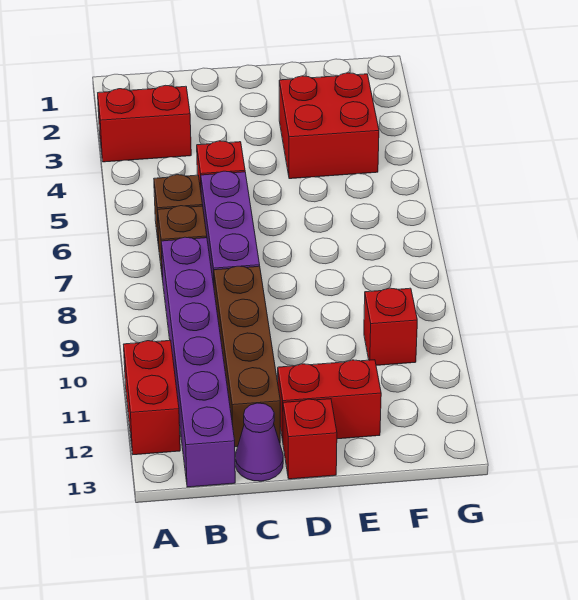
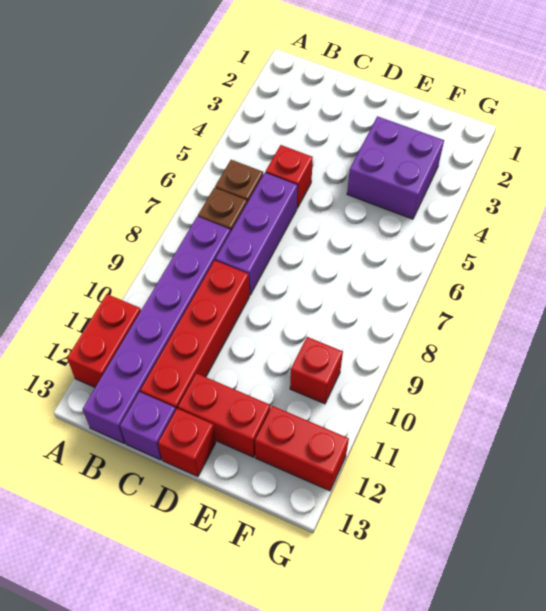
red brick A3:B3 level 1 -> red brick F12:G12 level 1
brown brick C9:C12 level 1 -> red brick C9:C12 level 1
purple cone C13 level 1 -> purple brick C13 level 1
red brick E3:F4 level 1 -> purple brick E3:F4 level 1

